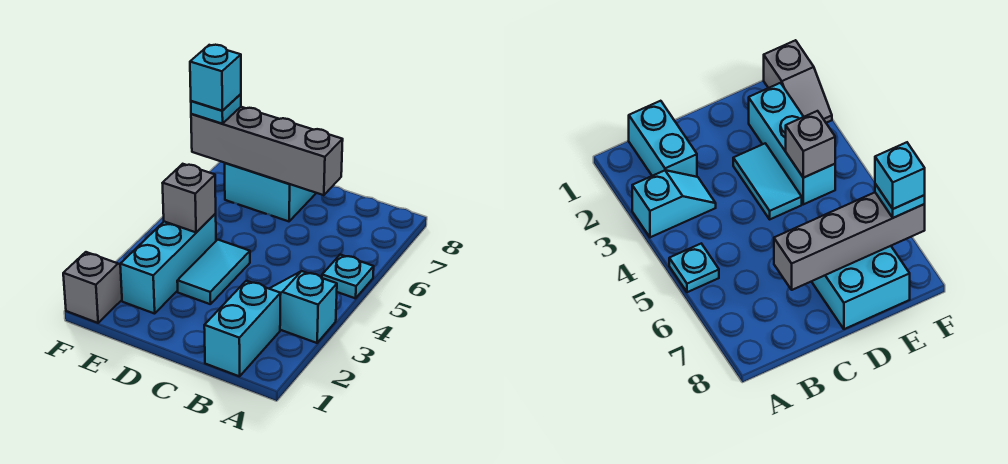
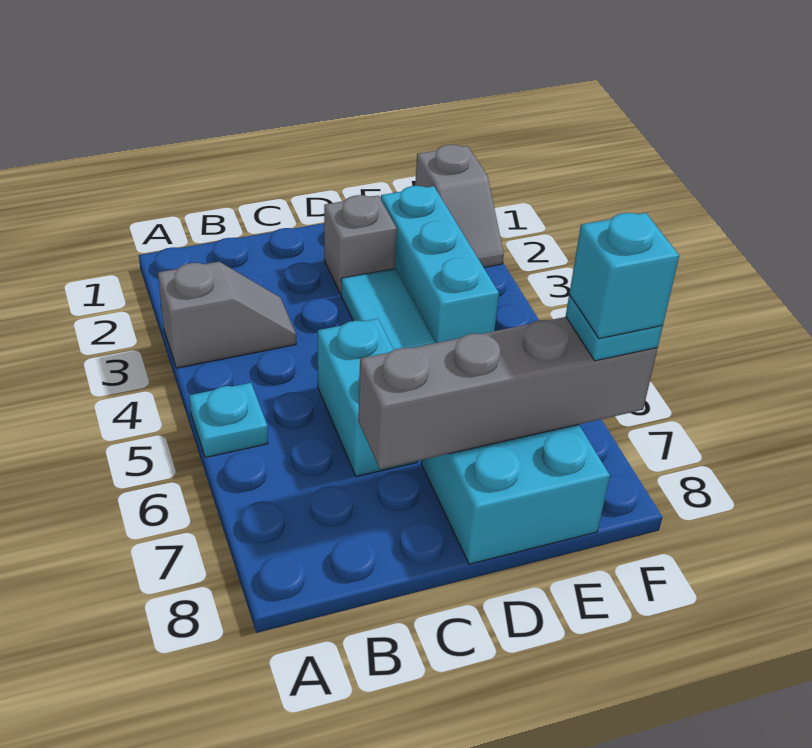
cyan slope A3:B3 level 1 top A -> grey slope A3:B3 level 1 top A
cyan brick B1:B2 level 1 -> cyan brick C5:C6 level 1
grey brick E4 level 2 -> grey brick D2 level 1

